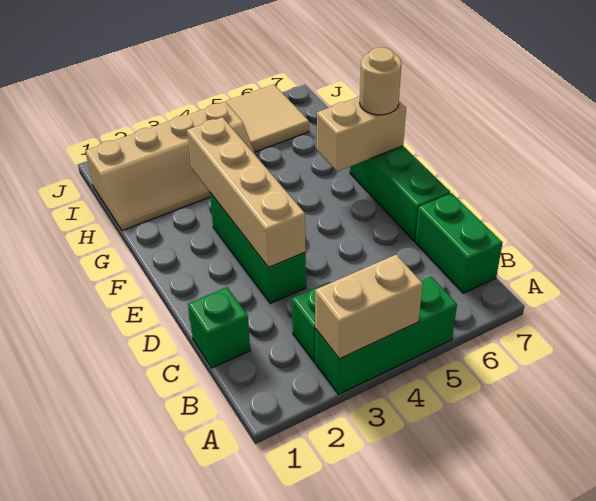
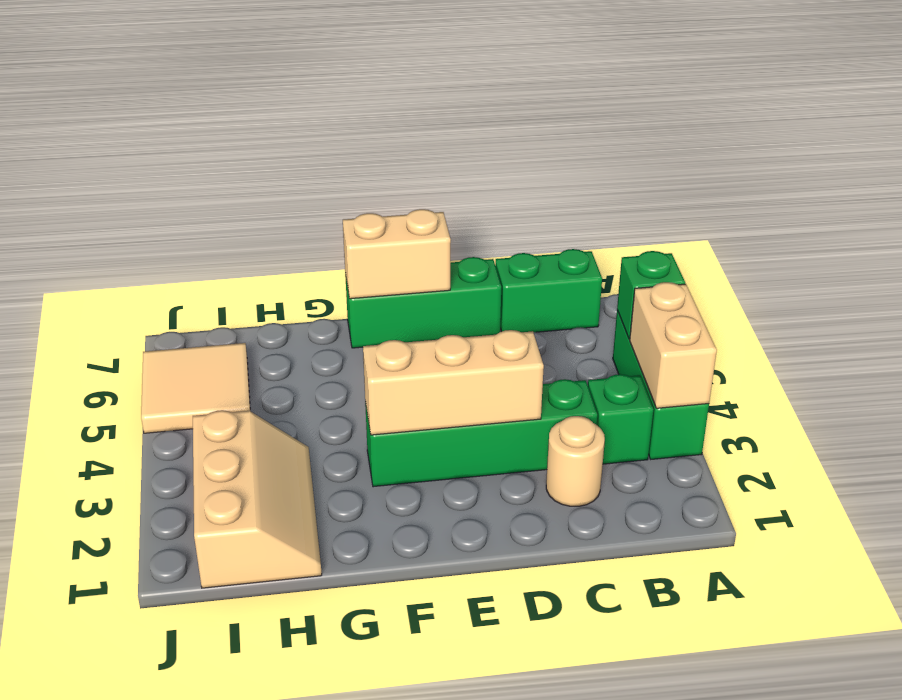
green brick C1 level 1 -> green brick A5 level 2
green brick D3:F3 level 1 -> green brick C3:F3 level 1
tan brick D3:G3 level 2 -> tan brick D3:F3 level 2
tan brick F6:F7 level 2 -> tan brick E7:F7 level 2
tan round brick F7 level 3 -> tan round brick C2 level 1
tan slope H1:I4 level 1 top I -> tan slope H1:I3 level 1 top I

